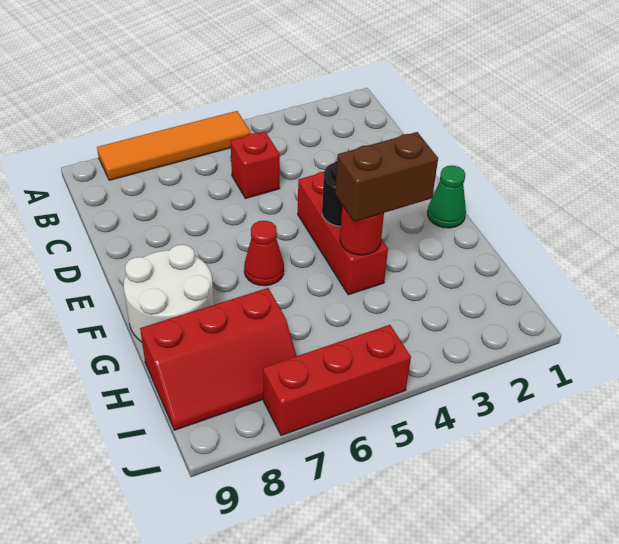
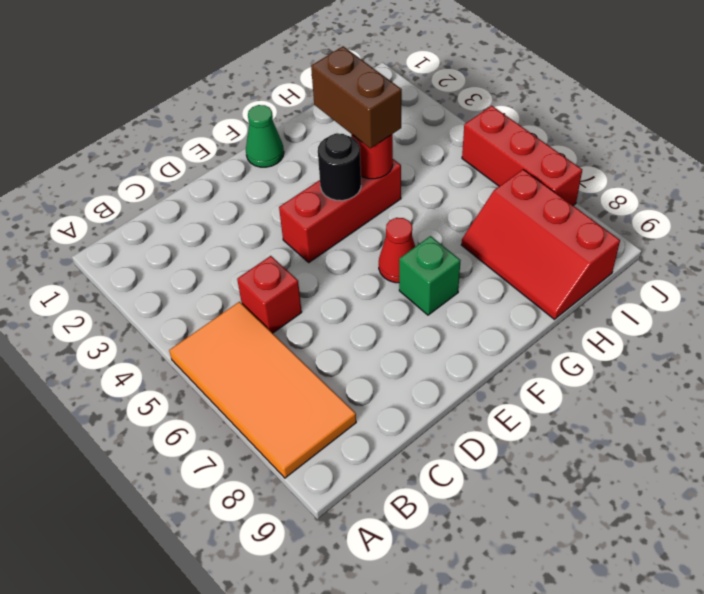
orange tile A5:A8 level 1 -> orange tile A5:B8 level 1
none -> green brick F7 level 1
white round brick F8:G9 level 1 -> none
red slope H7:I9 level 1 top H -> red slope H7:I9 level 1 top I

